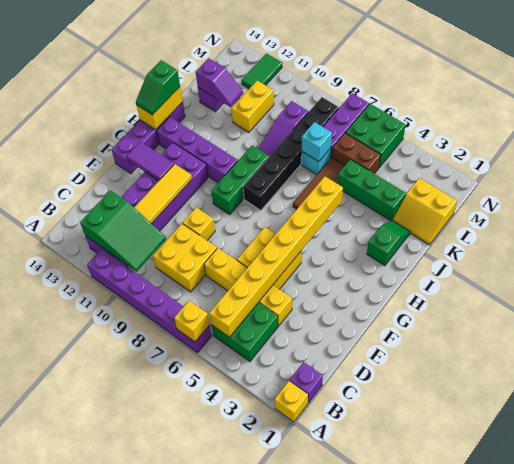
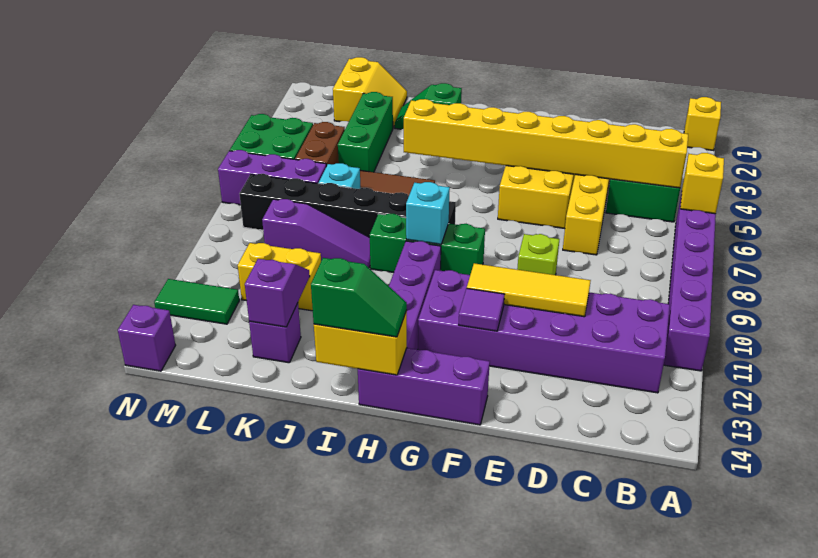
purple brick B1 level 1 -> purple brick N14 level 1
green slope B10:C12 level 2 top 12 -> none
yellow brick C8:D9 level 1 -> none
yellow brick E9 level 1 -> lime brick E9 level 1
purple tile F12:F13 level 2 -> purple tile F12 level 2
purple brick F14:I14 level 1 -> purple brick F14:H14 level 1
cyan brick K7 level 2 -> cyan brick H9 level 2

